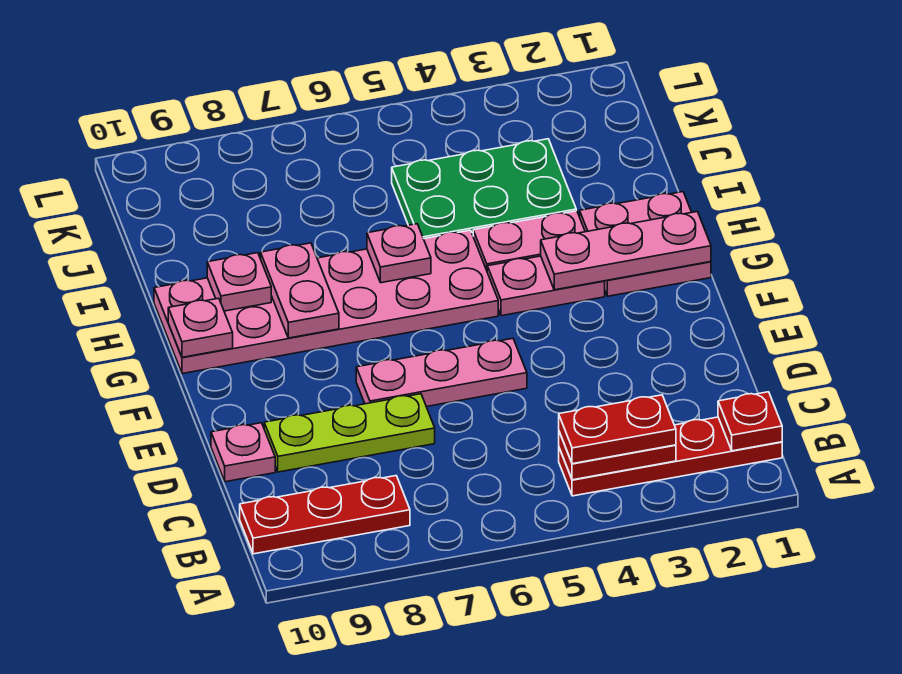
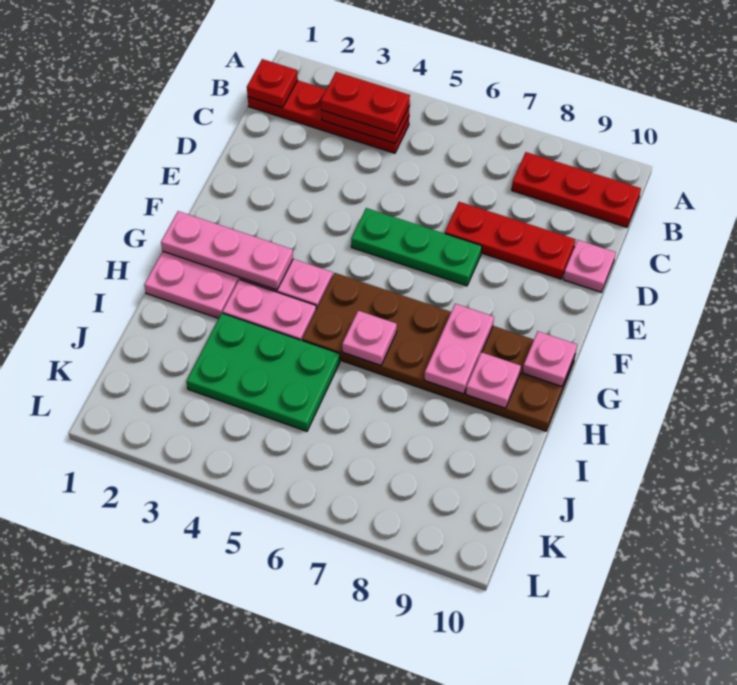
lime plate D7:D9 level 1 -> red plate D7:D9 level 1
pink plate E5:E7 level 1 -> green plate E5:E7 level 1
pink plate G5:H10 level 1 -> brown plate G5:H10 level 1

